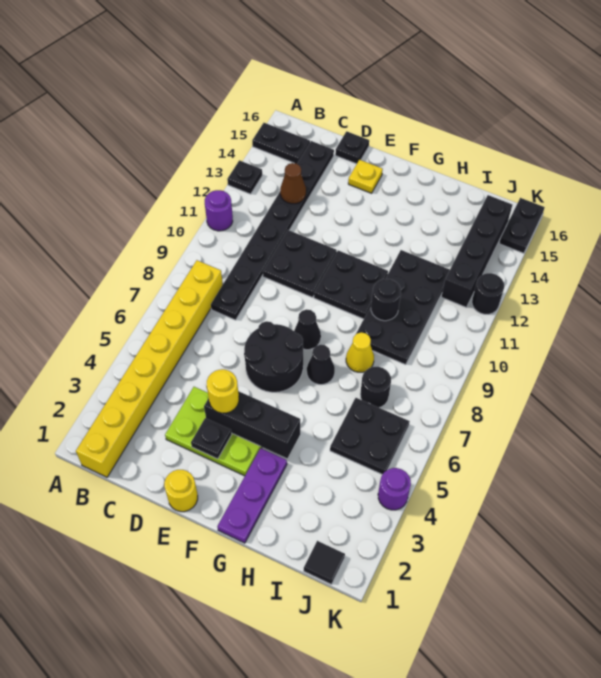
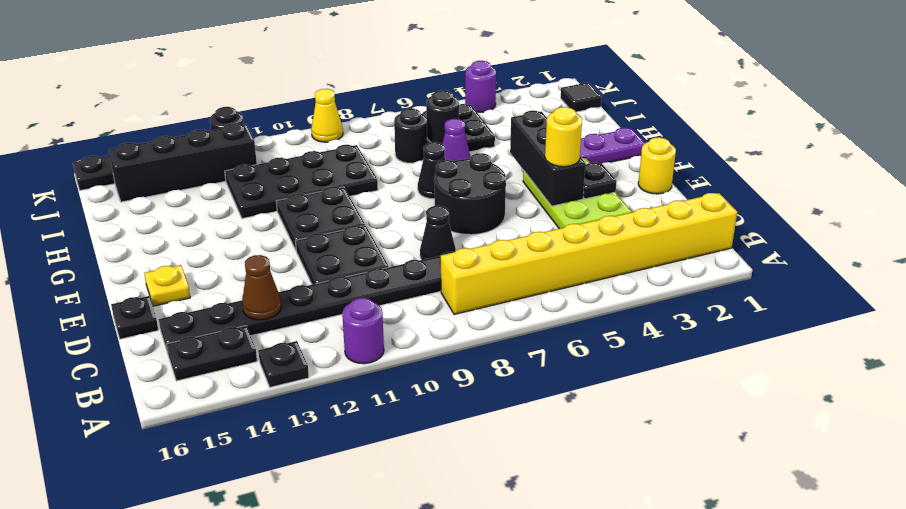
black plate A15:B15 level 1 -> black plate B14:B15 level 1
black cone F8 level 1 -> black cone D8 level 1
none -> purple cone H6 level 1
yellow cone H8 level 1 -> yellow cone K9 level 1
black round brick H10 level 2 -> black round brick I6 level 2

